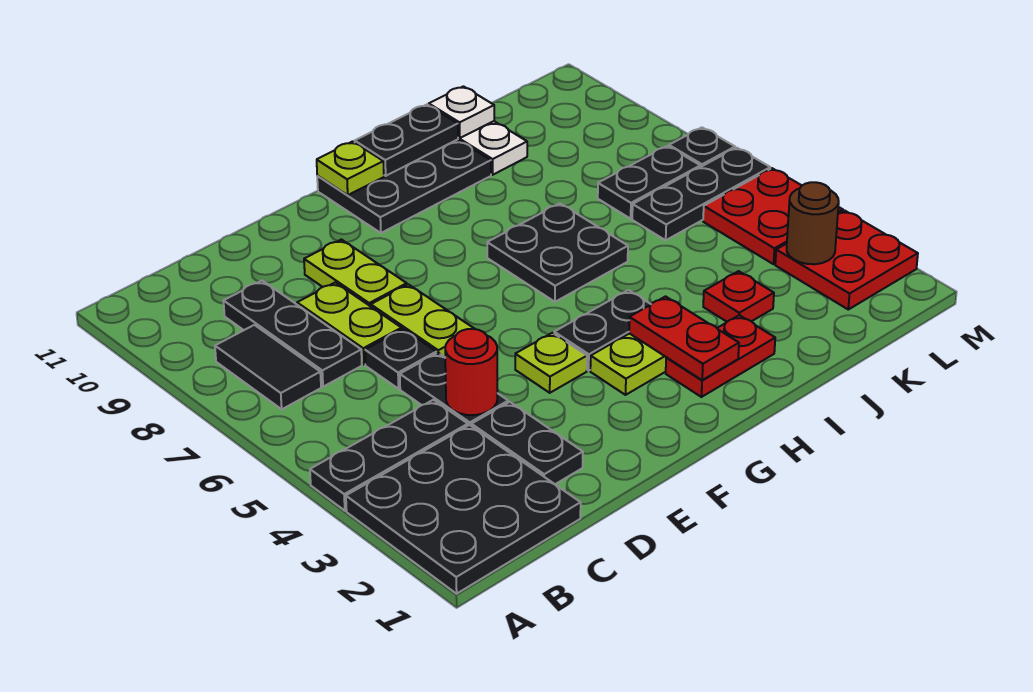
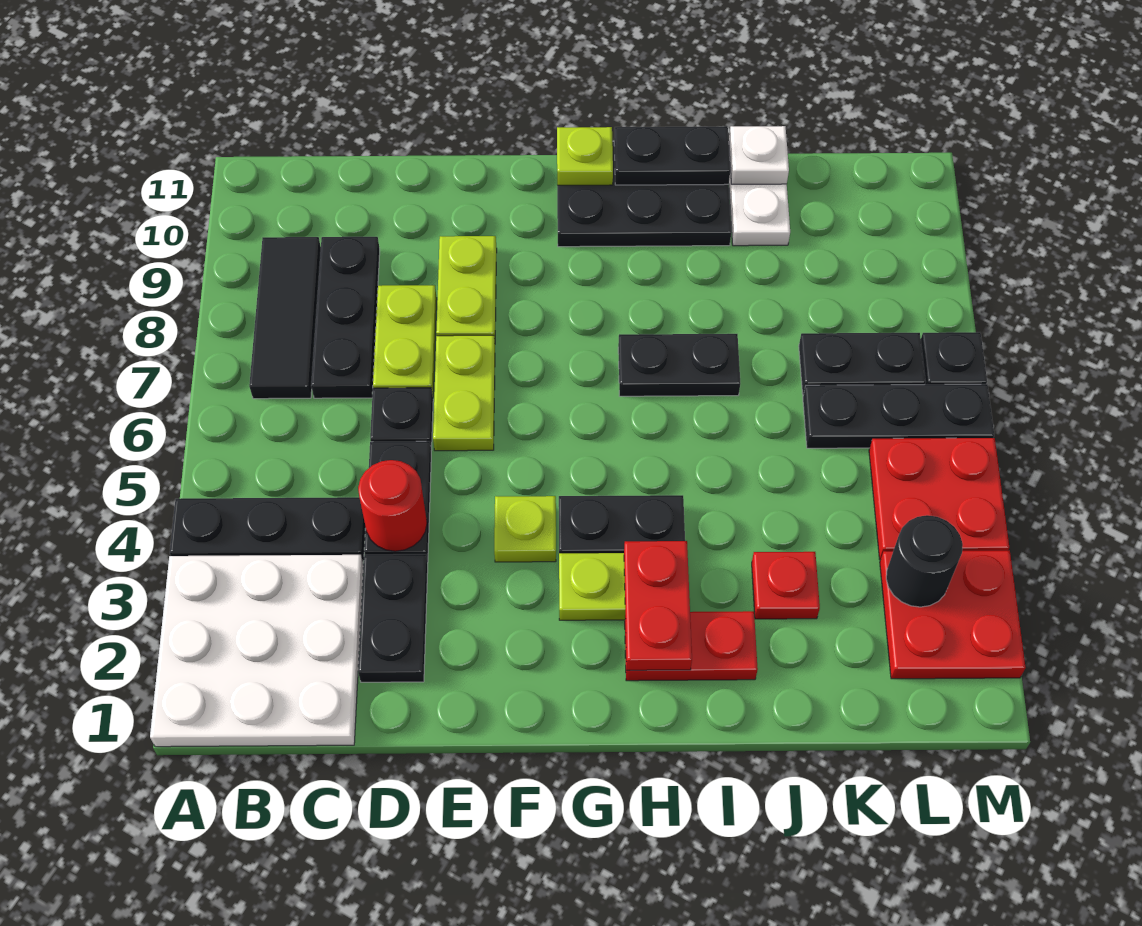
black plate A1:C3 level 1 -> white plate A1:C3 level 1
black tile B7:B8 level 1 -> black tile B7:B9 level 1
black plate H6:I7 level 1 -> black plate H7:I7 level 1
brown round brick L3 level 2 -> black round brick L3 level 2

